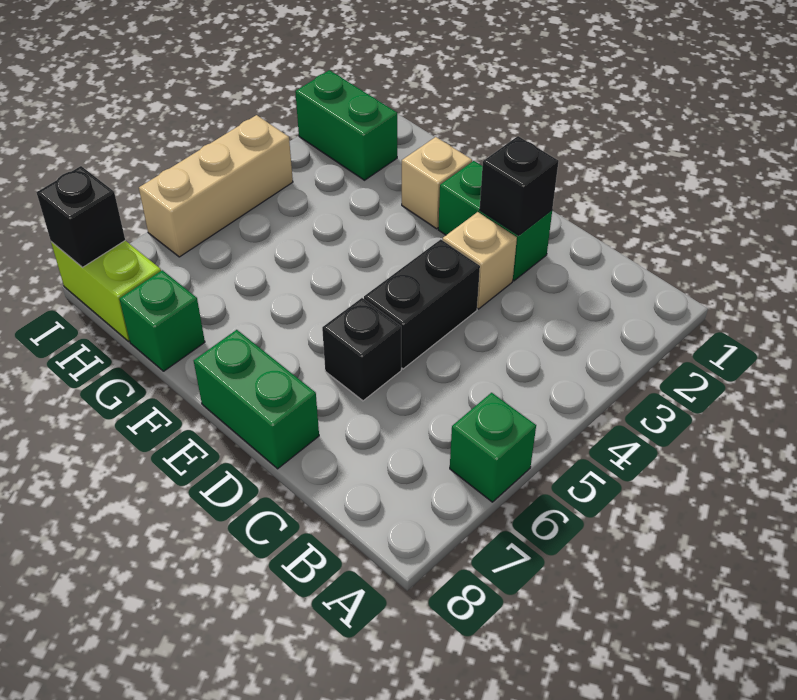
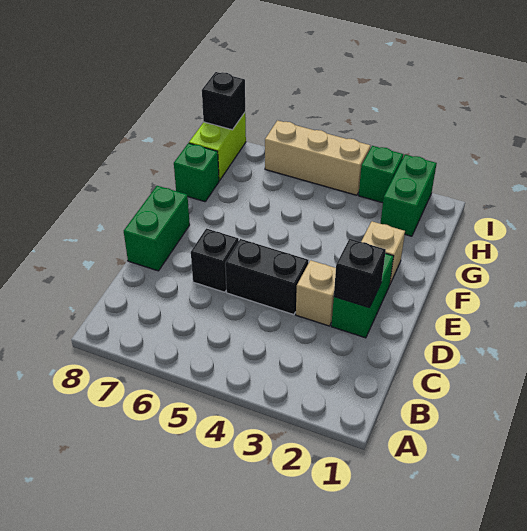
green brick A6 level 1 -> green brick I3 level 1

